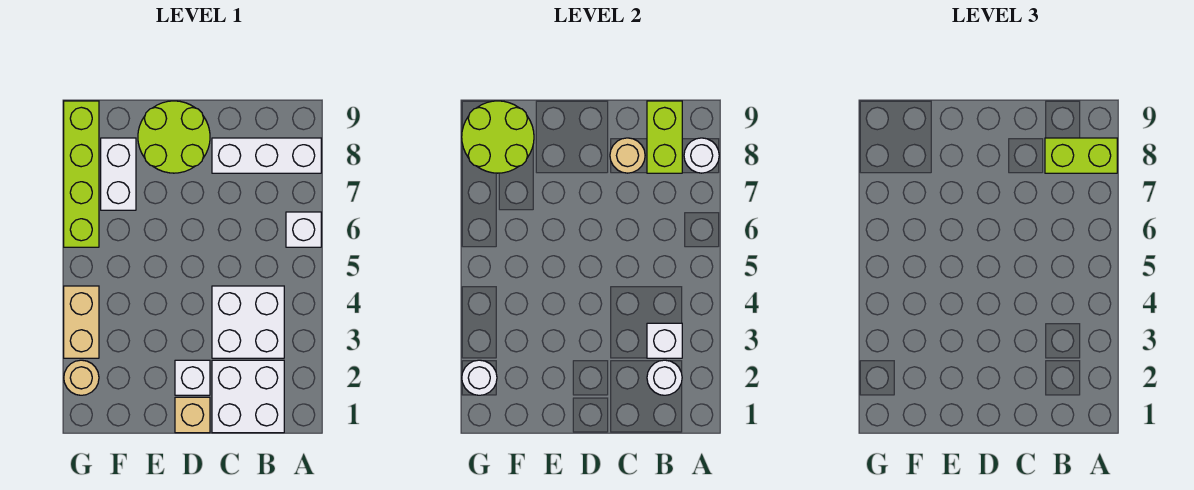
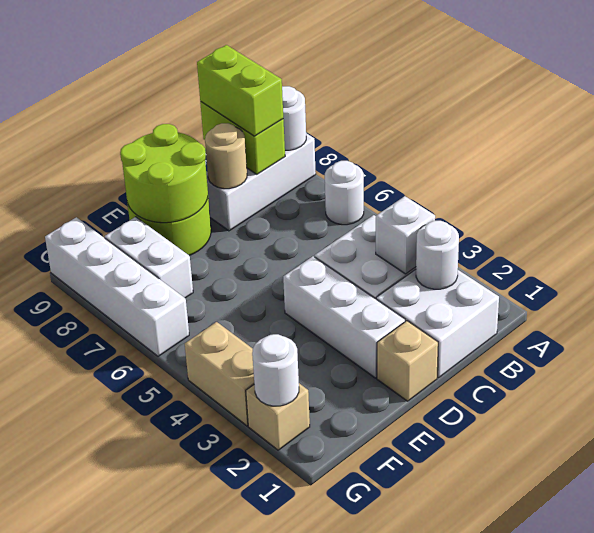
white brick A6 level 1 -> white round brick A6 level 1
lime brick A8:B8 level 3 -> lime brick B8:B9 level 3
white brick D2 level 1 -> white brick D2:D4 level 1
lime round brick F8:G9 level 2 -> lime round brick D8:E9 level 2
tan round brick G2 level 1 -> tan brick G2 level 1
lime brick G6:G9 level 1 -> white brick G6:G9 level 1

